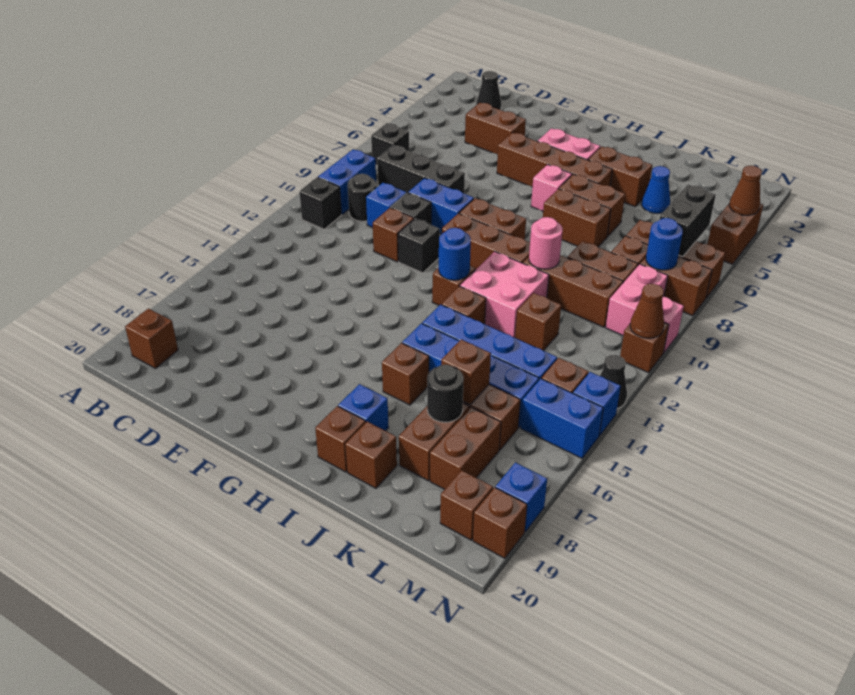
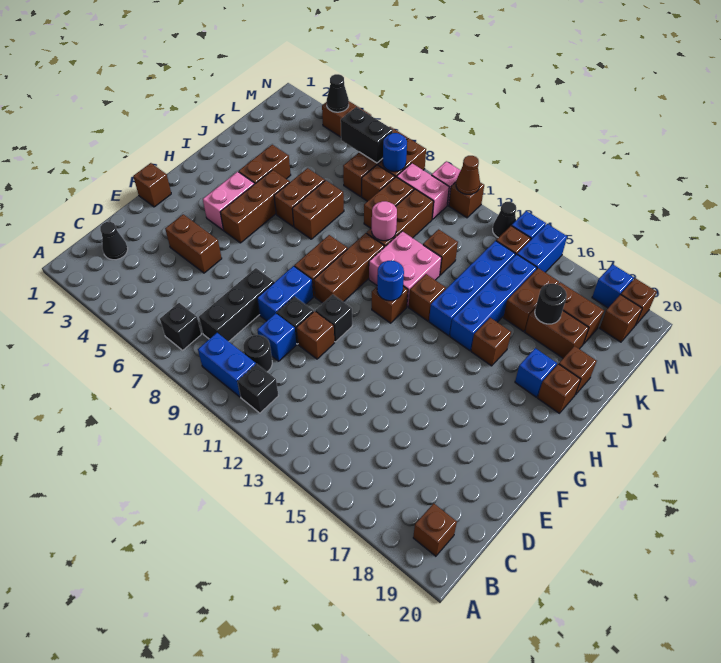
brown brick D4:E4 level 1 -> brown brick E4:E5 level 1
brown brick F5:I5 level 1 -> brown brick G5:I5 level 1
pink brick H6 level 1 -> none
blue cone K4 level 1 -> none
brown brick K16 level 2 -> brown brick F1 level 1
brown cone N4 level 2 -> black cone N4 level 2

